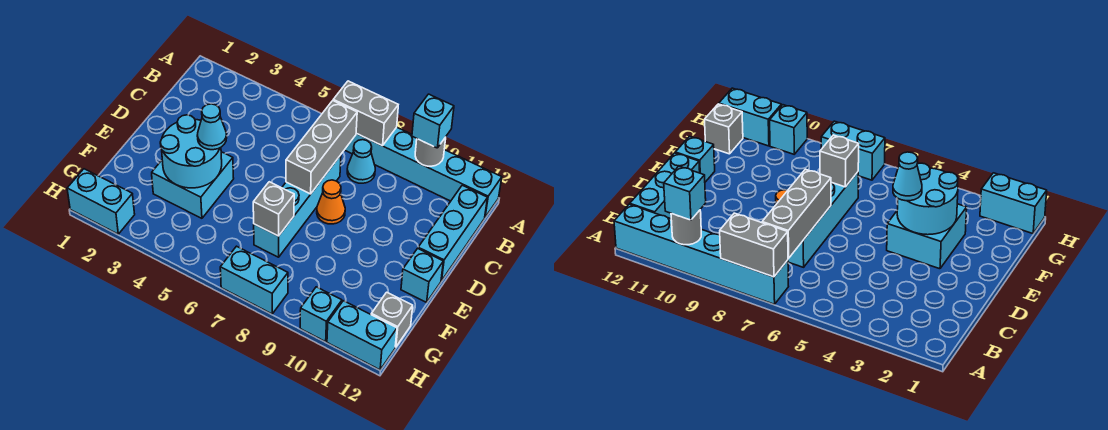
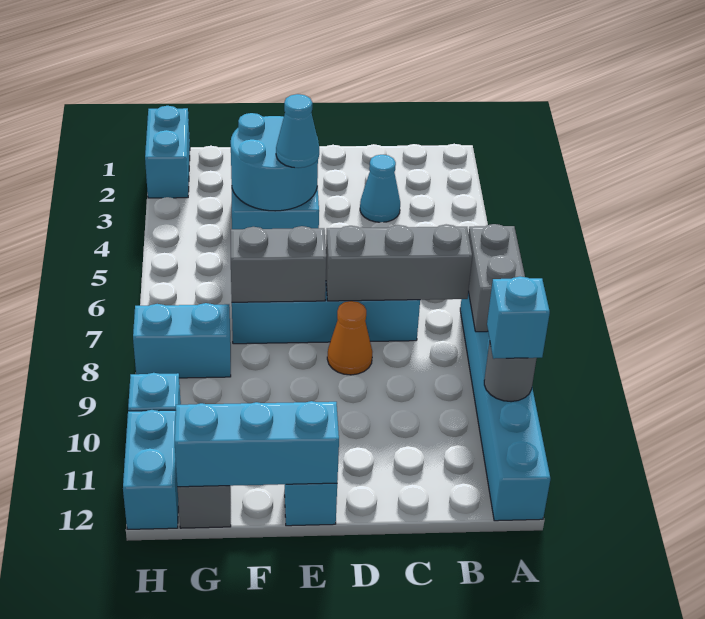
cyan cone B8 level 1 -> cyan cone C3 level 1
cyan brick B12:D12 level 1 -> cyan brick E12:G12 level 2
grey brick F7 level 2 -> grey brick E7:F7 level 2
cyan brick H7:H8 level 1 -> cyan brick G8:H8 level 1

